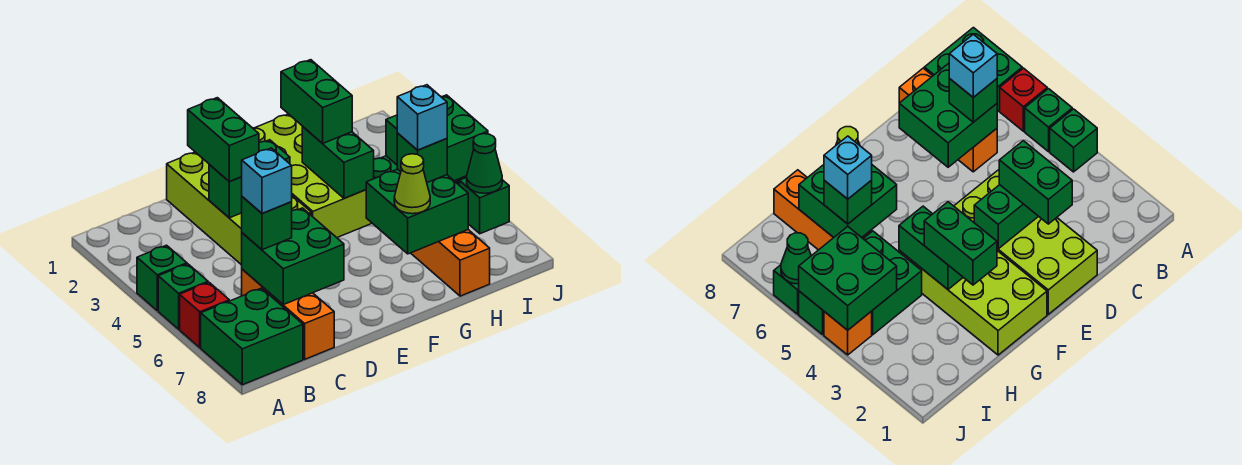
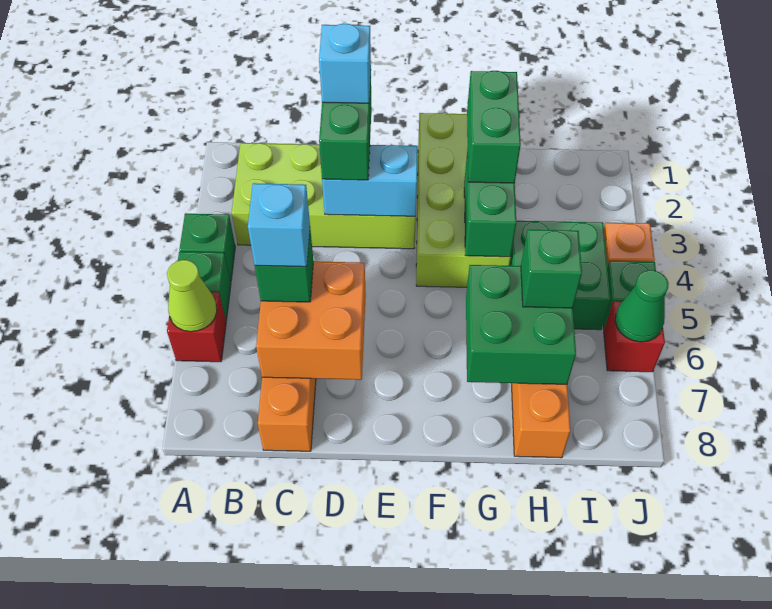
green brick A7:B8 level 1 -> none
green brick C6:D7 level 2 -> orange brick C6:D7 level 2
lime brick D1:E4 level 1 -> lime brick B2:E3 level 1
green brick D3:E3 level 2 -> cyan brick D3:E3 level 2
lime cone G7 level 3 -> lime cone A6 level 2
cyan brick H6 level 4 -> cyan brick D2 level 4
green brick I4:J5 level 2 -> none
green brick J6 level 1 -> red brick J6 level 1

